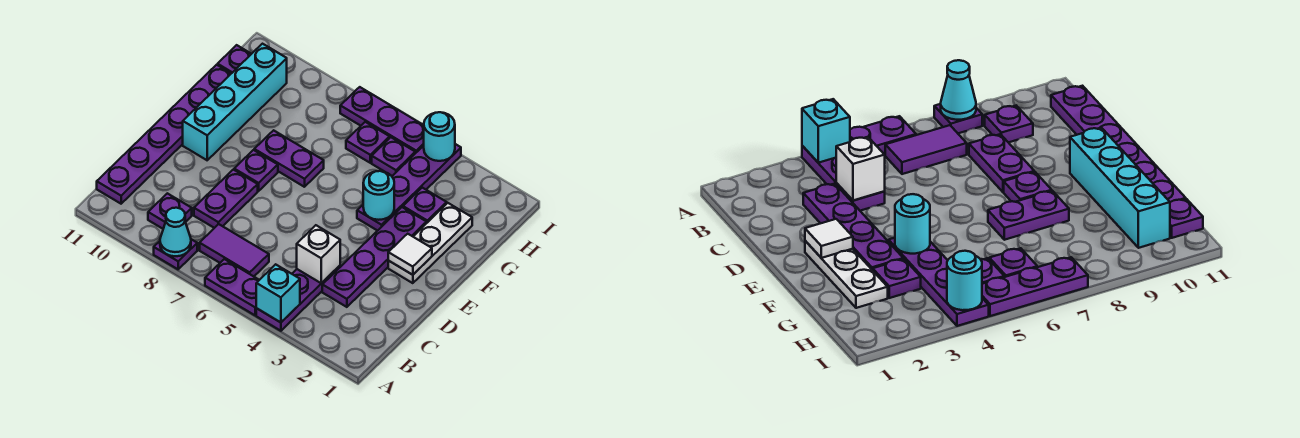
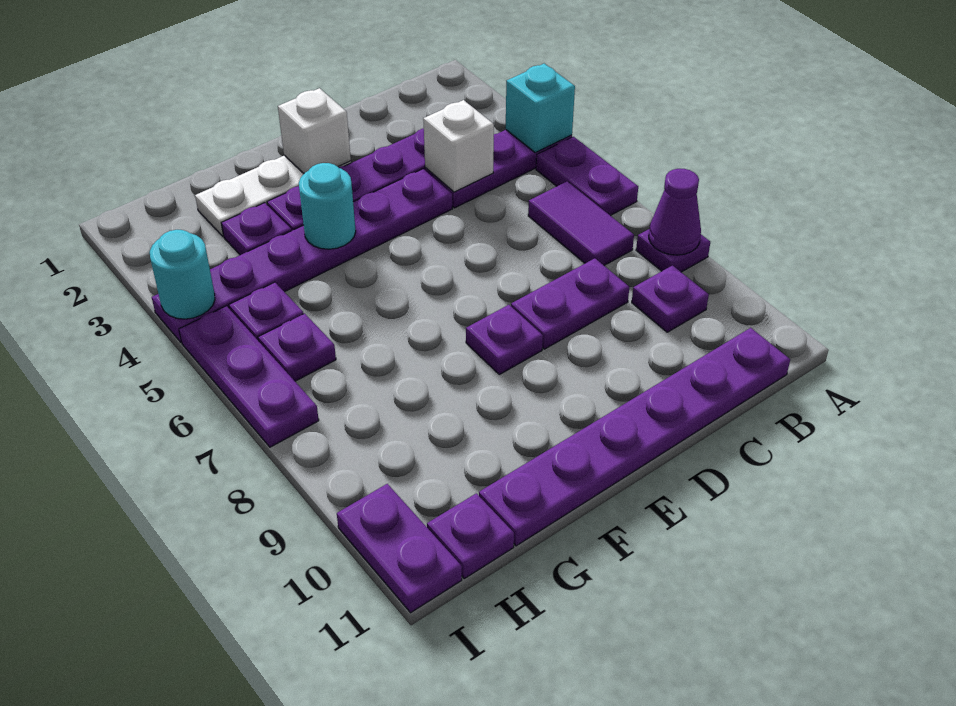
cyan cone A8 level 2 -> purple cone A8 level 2
white tile E2 level 2 -> white brick E2 level 2
cyan brick E10:H10 level 1 -> none
purple plate F4:I4 level 1 -> purple plate D4:I4 level 1
purple plate F7:F8 level 1 -> purple plate I10:I11 level 1

